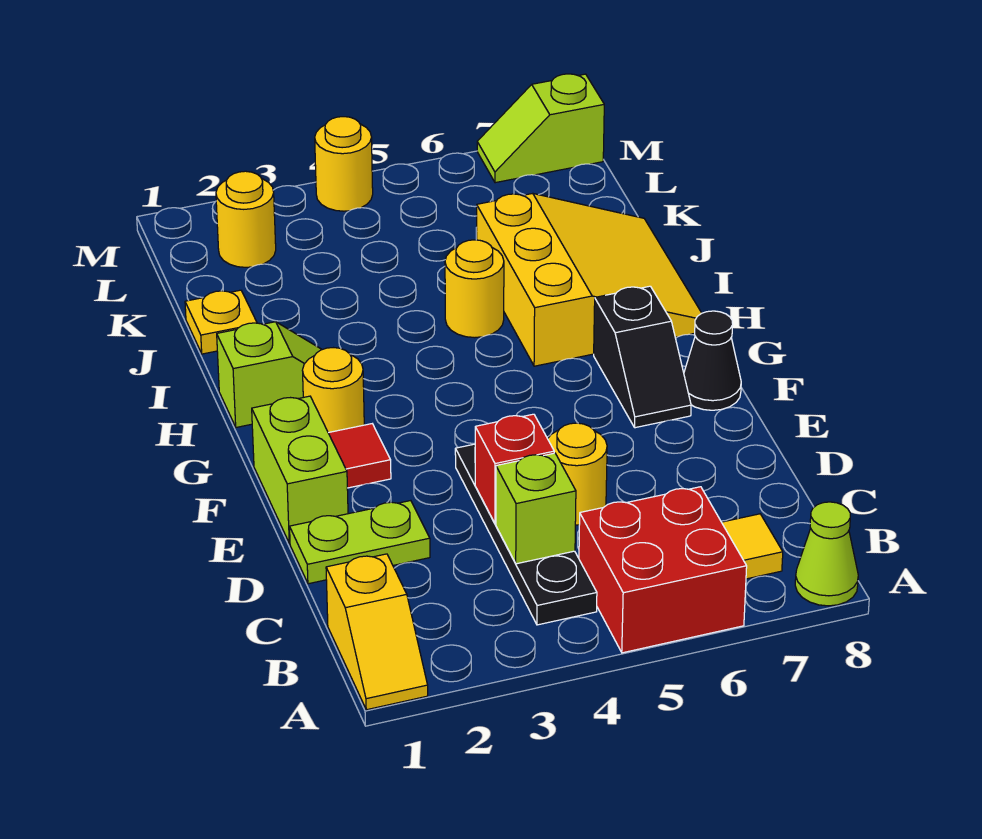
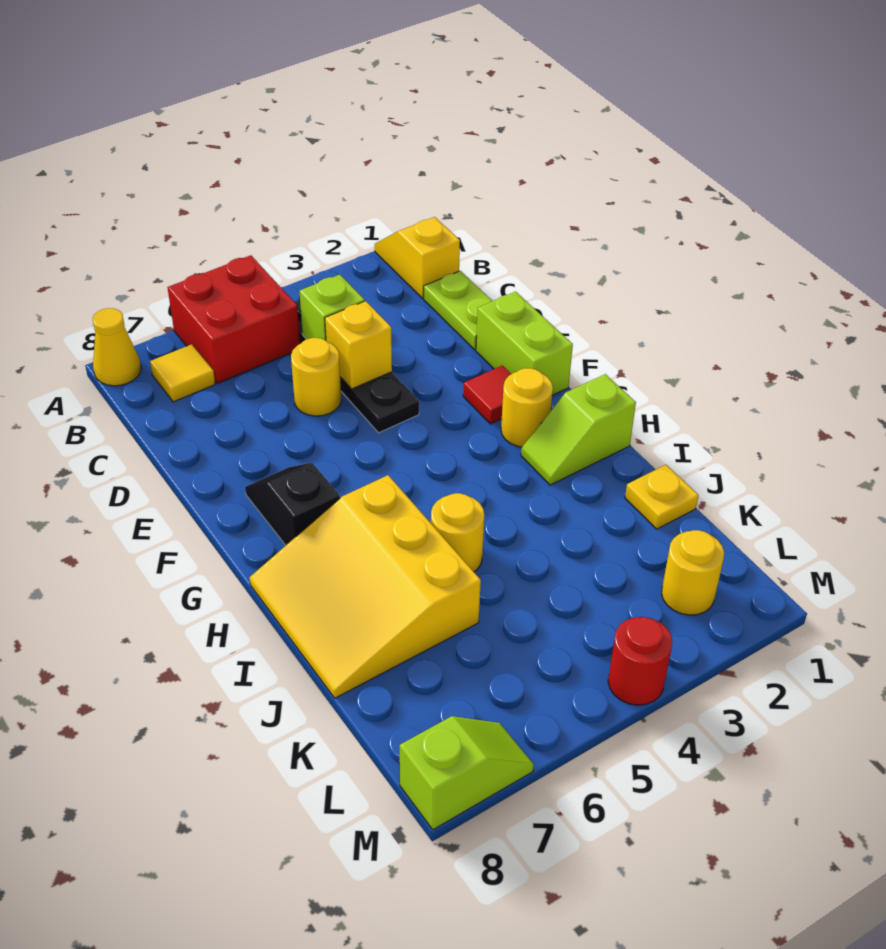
lime cone A8 level 1 -> yellow cone A8 level 1
lime plate D1:D2 level 1 -> lime plate C1:D1 level 1
red brick D4 level 2 -> yellow brick D4 level 2
black cone F8 level 1 -> none
yellow round brick M4 level 1 -> red round brick M4 level 1

